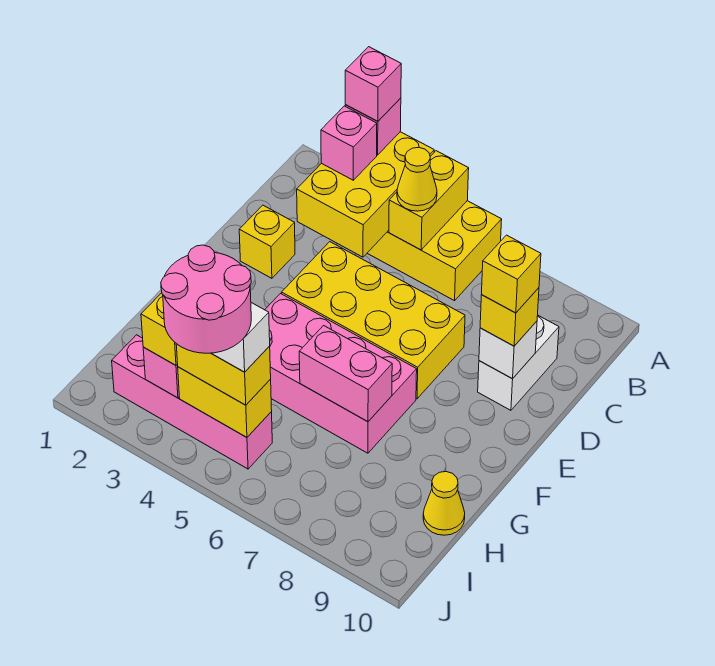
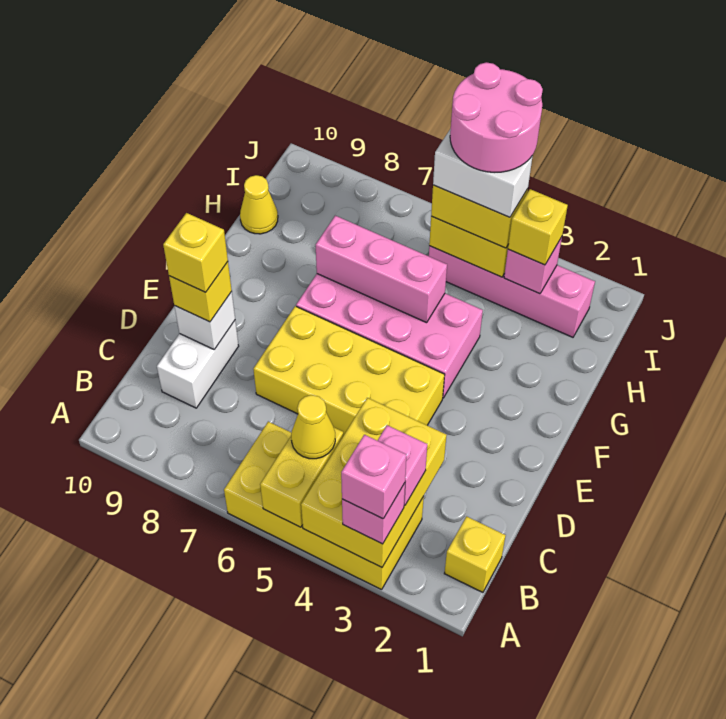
yellow brick D2 level 1 -> yellow brick B1 level 1
pink brick G6:G7 level 2 -> pink brick G5:G7 level 2

